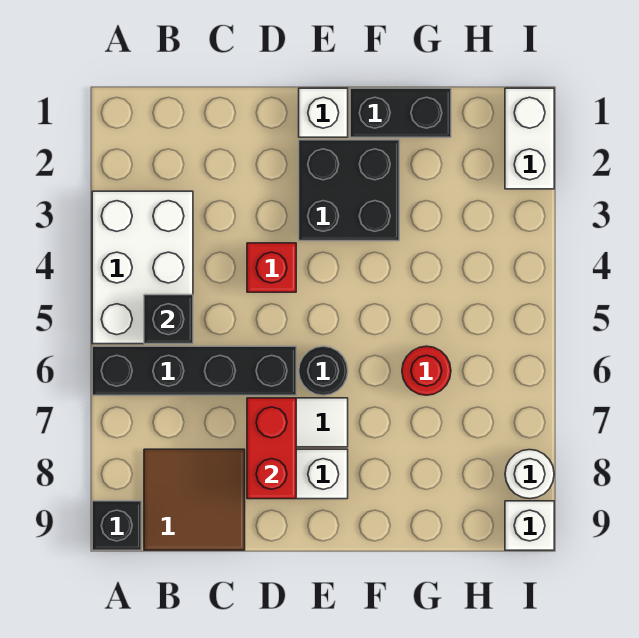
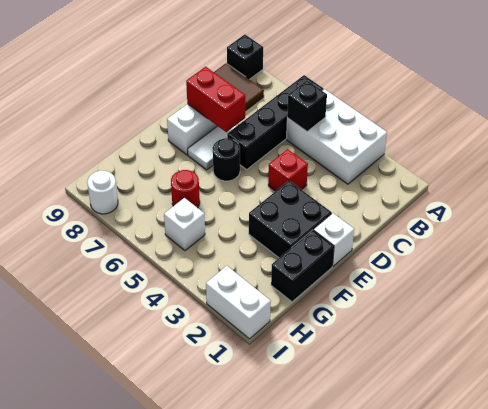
white brick I9 level 1 -> white brick H5 level 1

